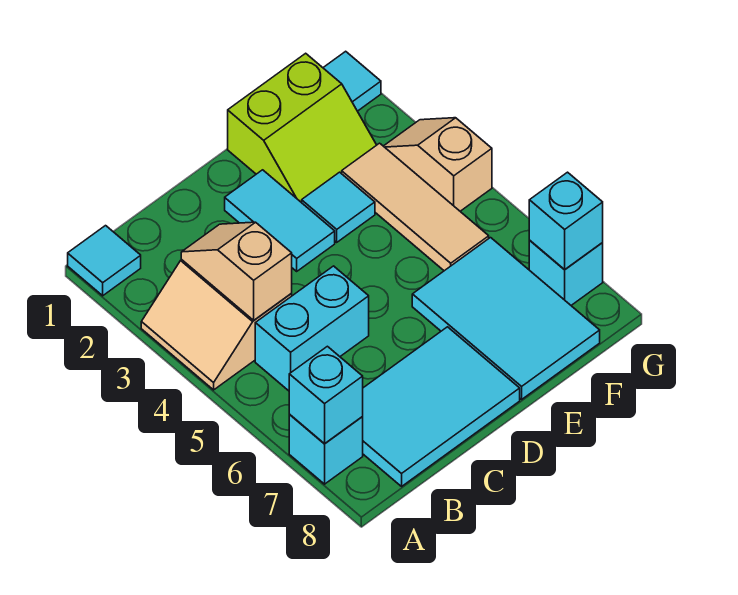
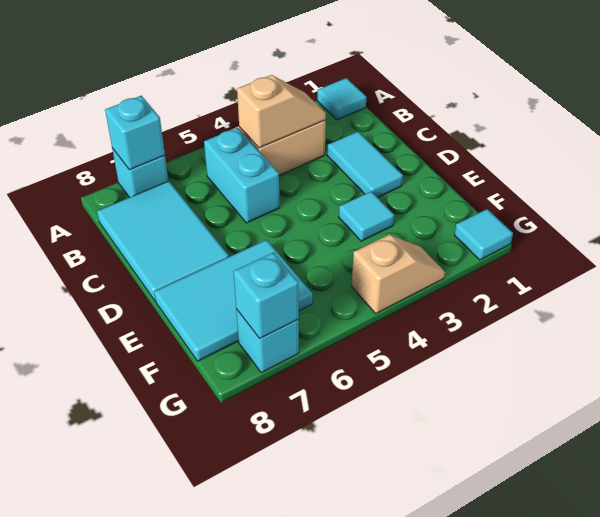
cyan tile D2:D3 level 1 -> cyan tile C2:D2 level 1
lime slope E1:F2 level 1 top 1 -> none
tan tile F3:F5 level 1 -> none

